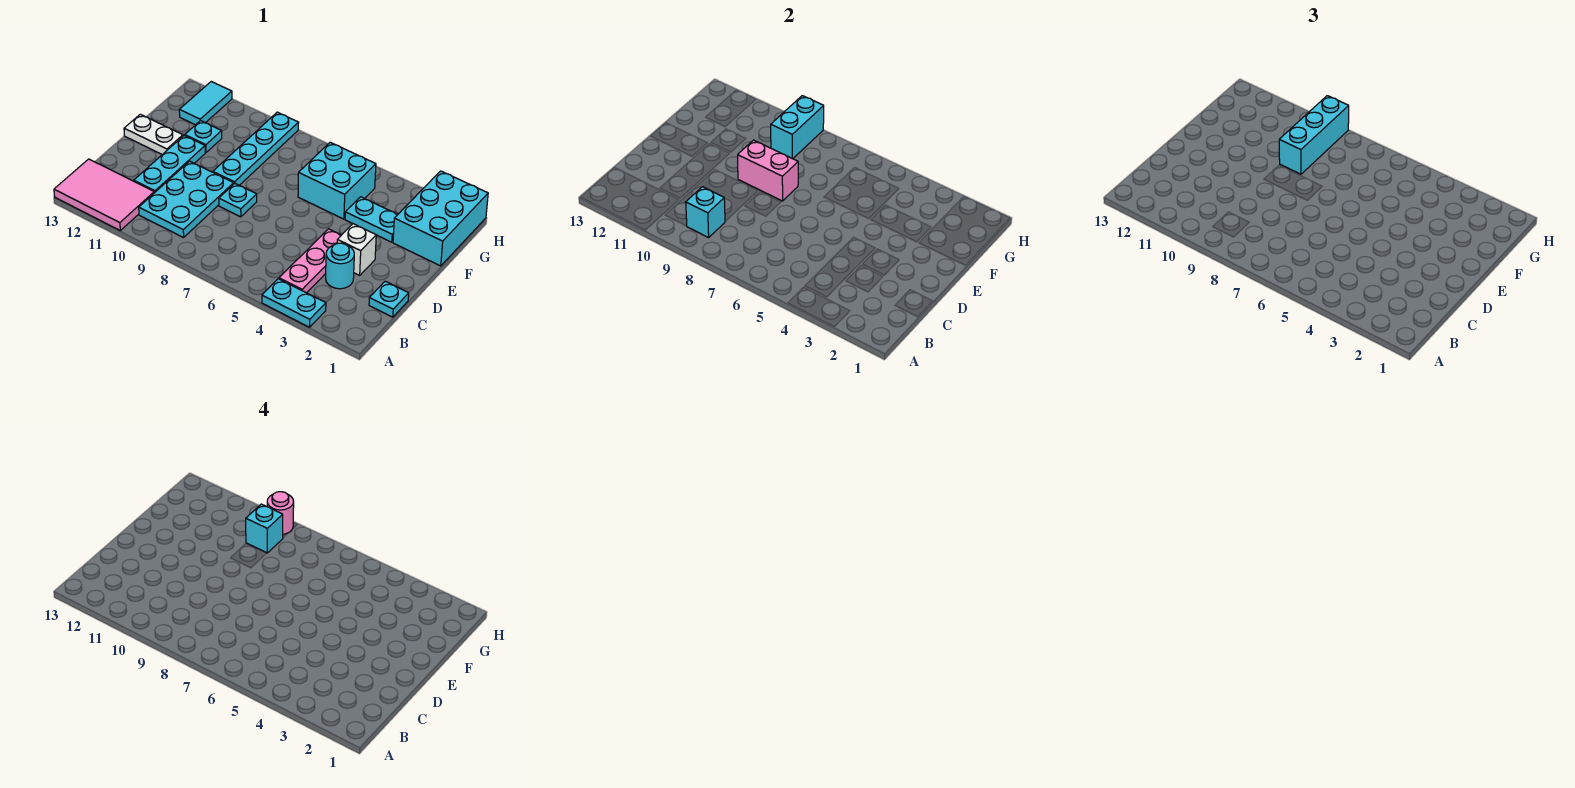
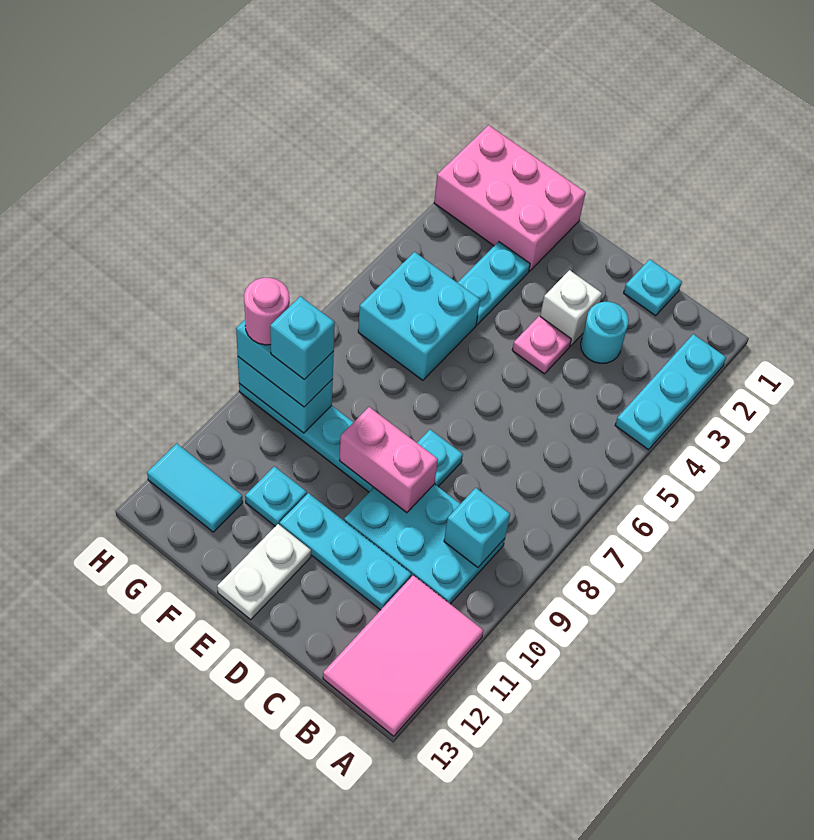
cyan plate A3:A4 level 1 -> cyan plate A2:A4 level 1
pink plate B4:D4 level 1 -> pink plate D4 level 1
pink brick E8:E9 level 2 -> pink brick D9:E9 level 2
cyan brick F1:H2 level 1 -> pink brick F1:H2 level 1
cyan brick F9:H9 level 3 -> cyan brick G9:H9 level 3

